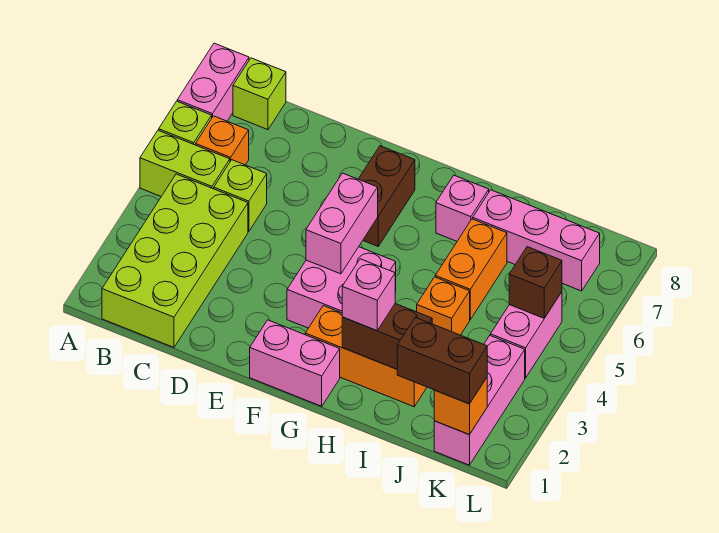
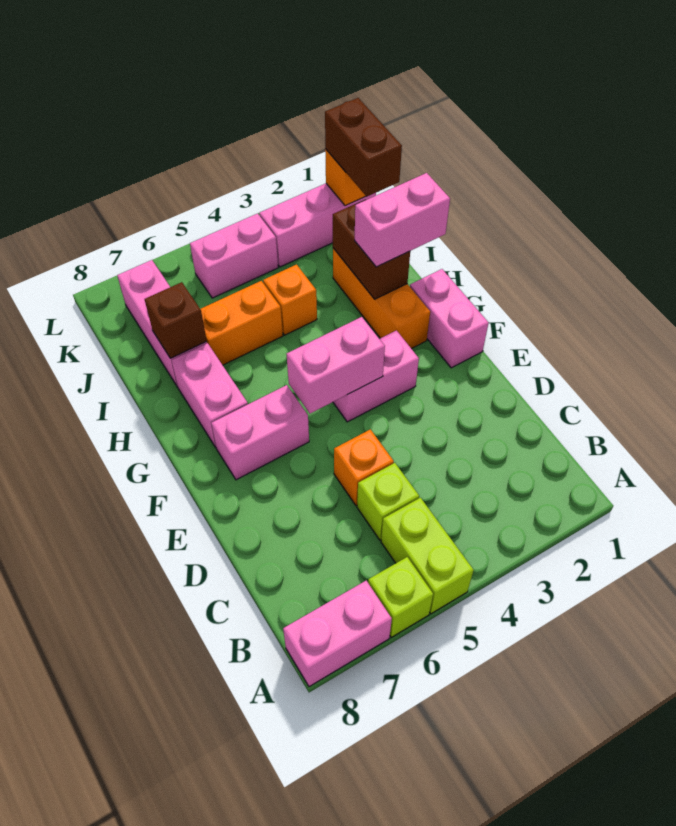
lime brick B1:C4 level 1 -> none
orange brick B6 level 1 -> orange brick D5 level 1
lime brick B8 level 1 -> none
pink brick F3:G4 level 1 -> pink brick F3:F4 level 1
brown brick F6:F7 level 1 -> pink brick F6:F7 level 1
pink brick H2 level 3 -> pink brick H1:H2 level 3
pink brick H7 level 1 -> pink brick G7:H7 level 1
brown brick K5 level 2 -> brown brick I7 level 2

